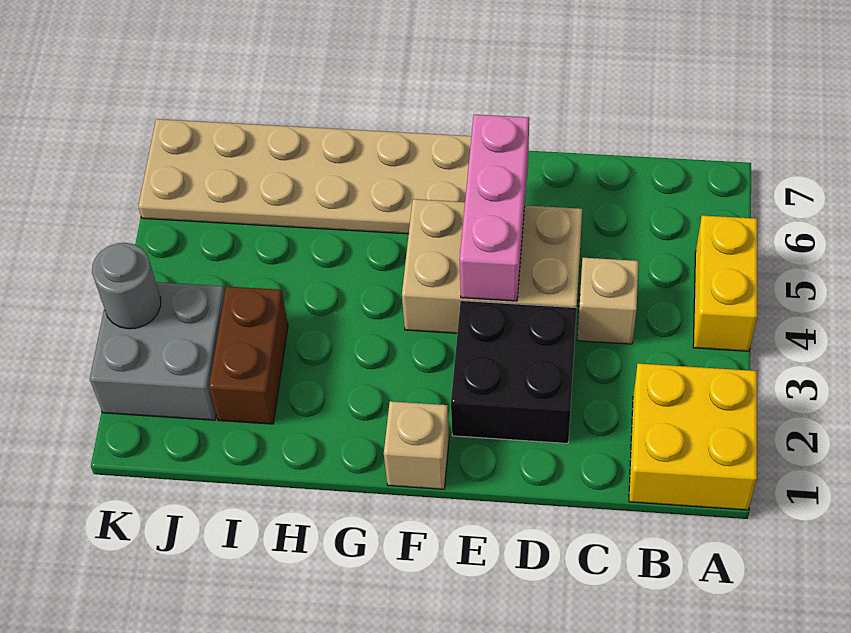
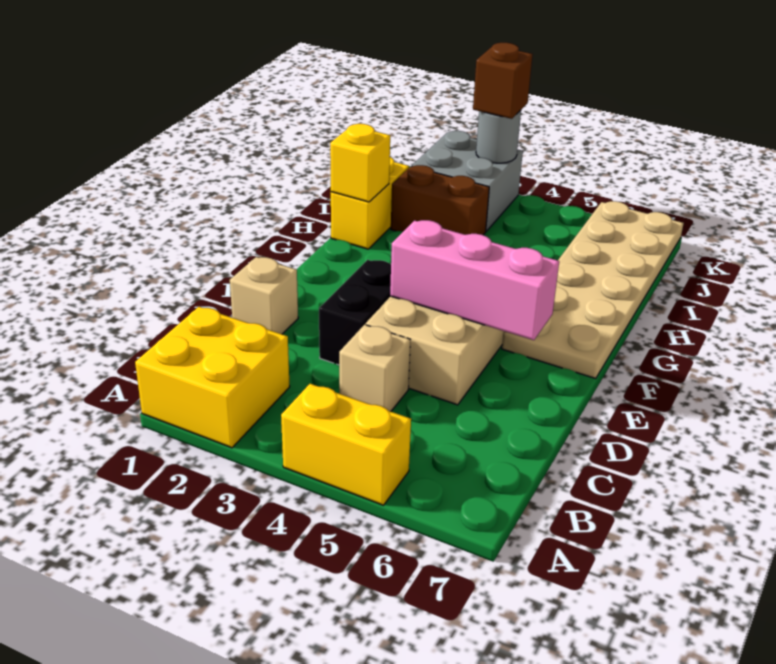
black brick D2:E3 level 1 -> black brick D3:E3 level 1
tan brick F1 level 1 -> tan brick D1 level 1
none -> yellow brick H1:I1 level 1
none -> yellow brick H1 level 2
none -> brown brick K3 level 3

